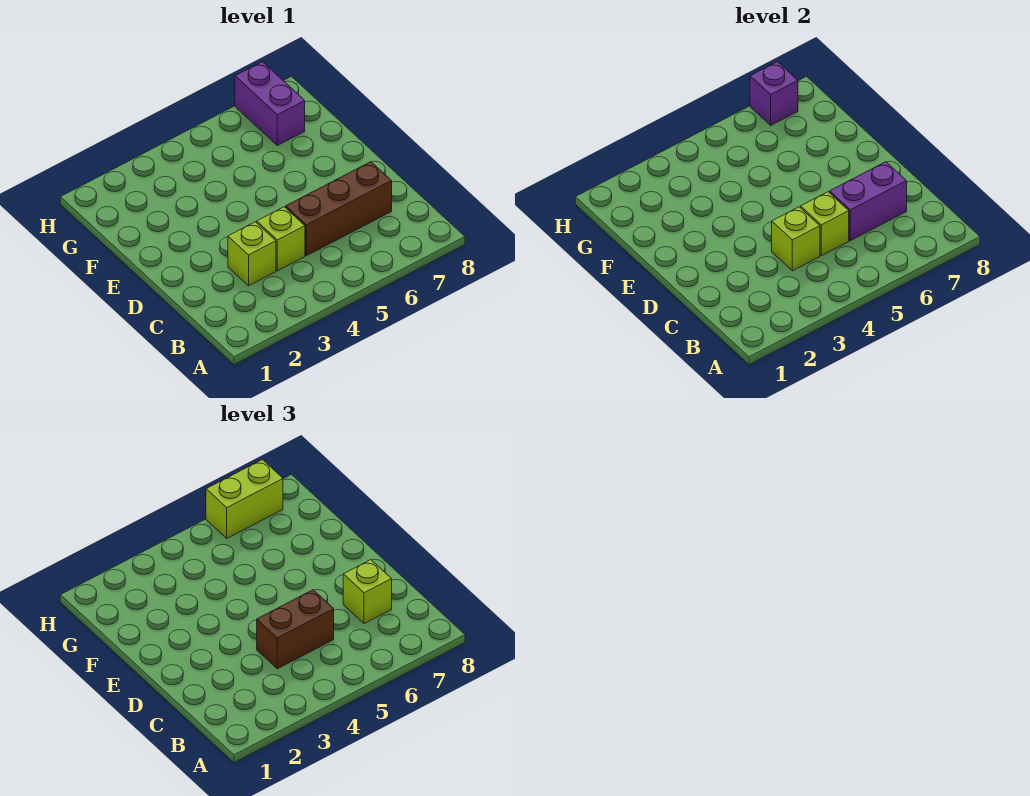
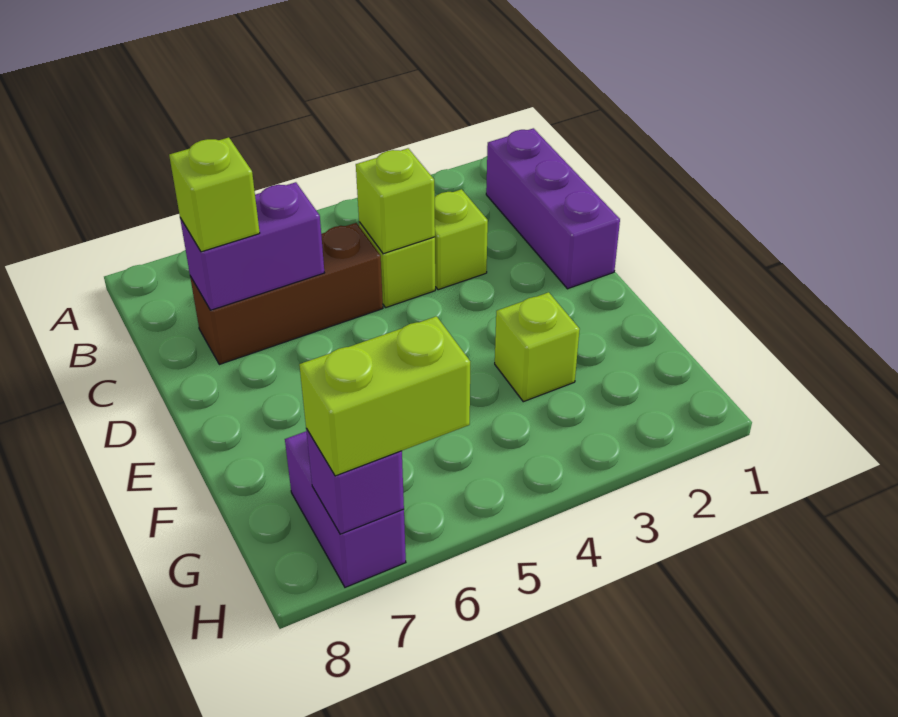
none -> purple brick B1:D1 level 1
brown brick C4:C5 level 3 -> none
lime brick C5 level 2 -> lime brick F3 level 1

